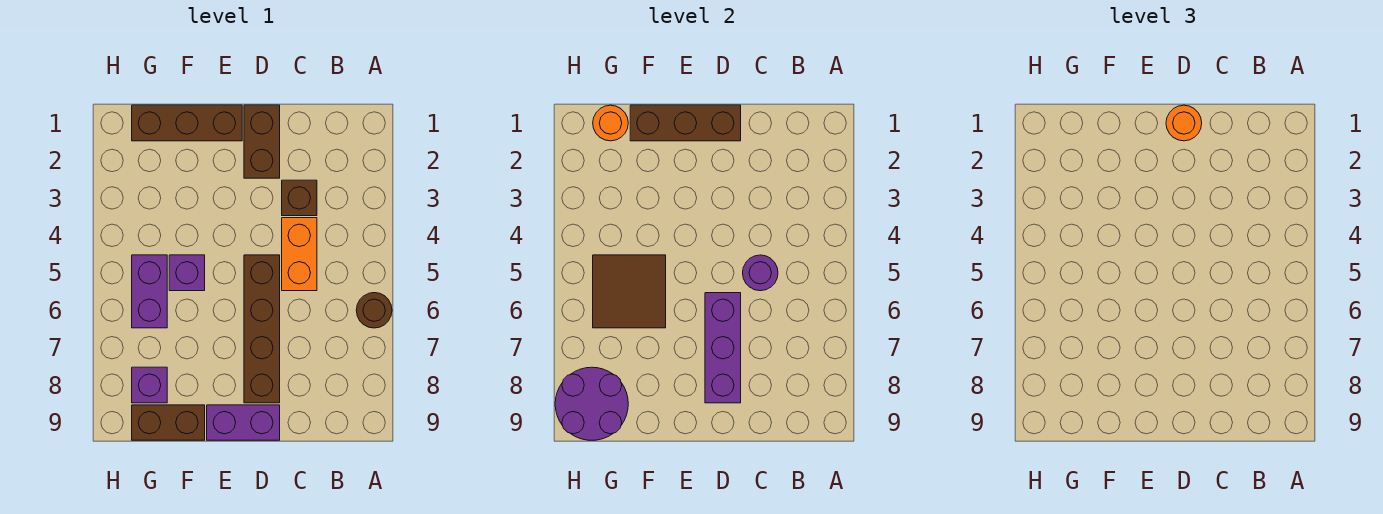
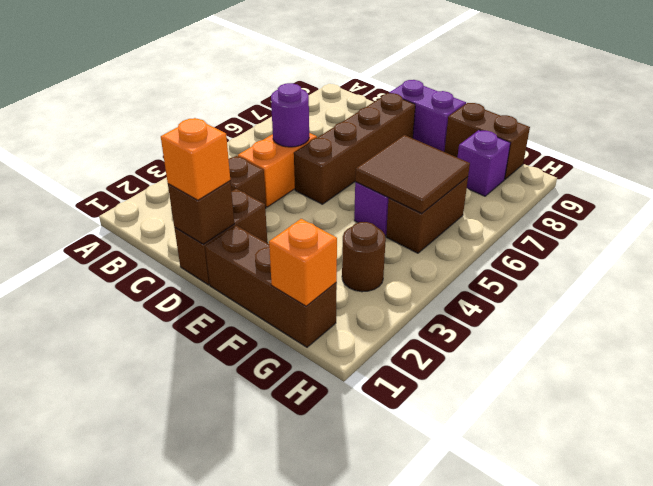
brown round brick A6 level 1 -> brown round brick G3 level 1
brown brick D1:F1 level 2 -> brown brick D1 level 2
orange round brick D1 level 3 -> orange brick D1 level 3
purple brick D6:D8 level 2 -> none
orange round brick G1 level 2 -> orange brick G1 level 2
purple brick G5:G6 level 1 -> brown brick G5:G6 level 1
purple round brick G8:H9 level 2 -> none

